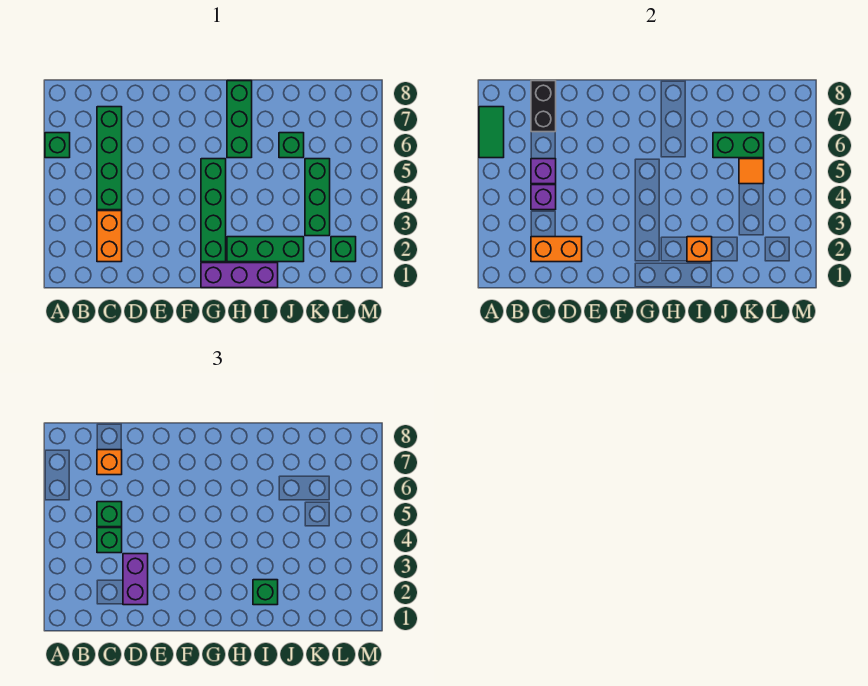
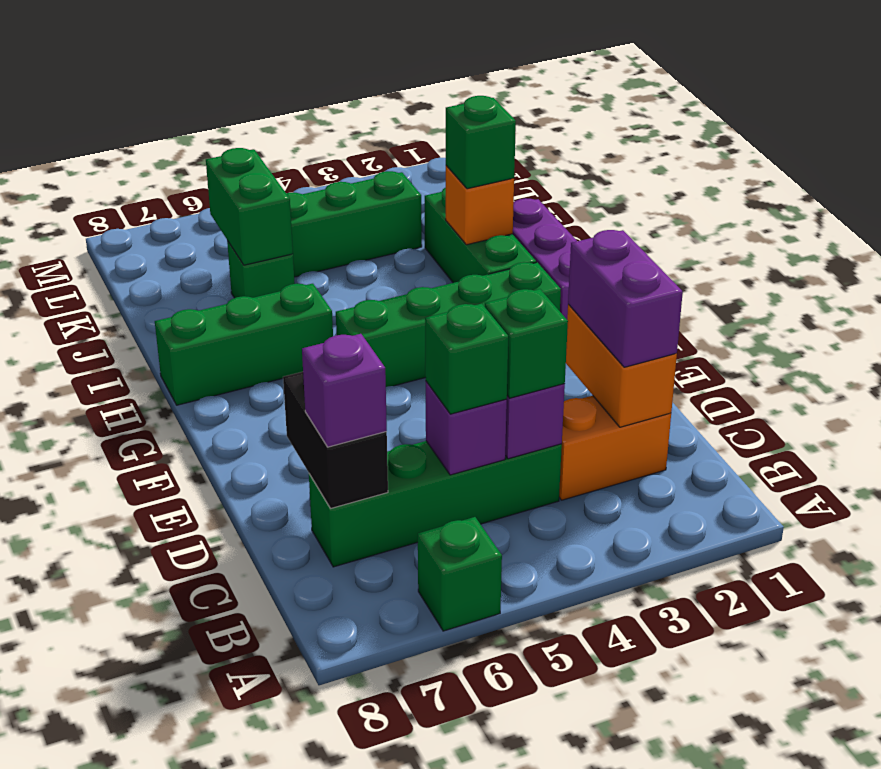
green tile A6:A7 level 2 -> none
black brick C7:C8 level 2 -> black brick C7:D7 level 2
orange brick C7 level 3 -> purple brick C7 level 3
purple brick D2:D3 level 3 -> purple brick C2:D2 level 3
orange tile K5 level 2 -> none
green brick L2 level 1 -> none

